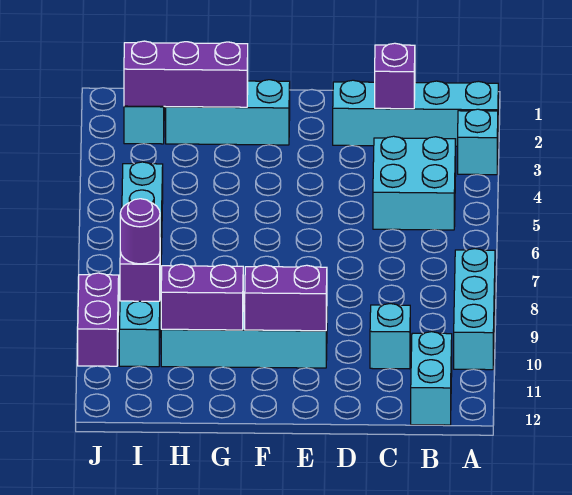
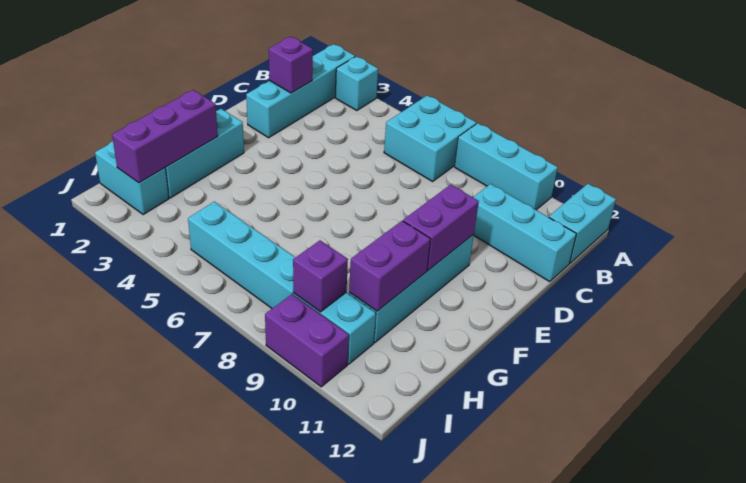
cyan brick B4:C5 level 1 -> cyan brick A6:B7 level 1
cyan brick B11:B12 level 1 -> cyan brick A12:B12 level 1
cyan brick C10 level 1 -> cyan brick C10:C12 level 1
purple round brick I9 level 3 -> none

